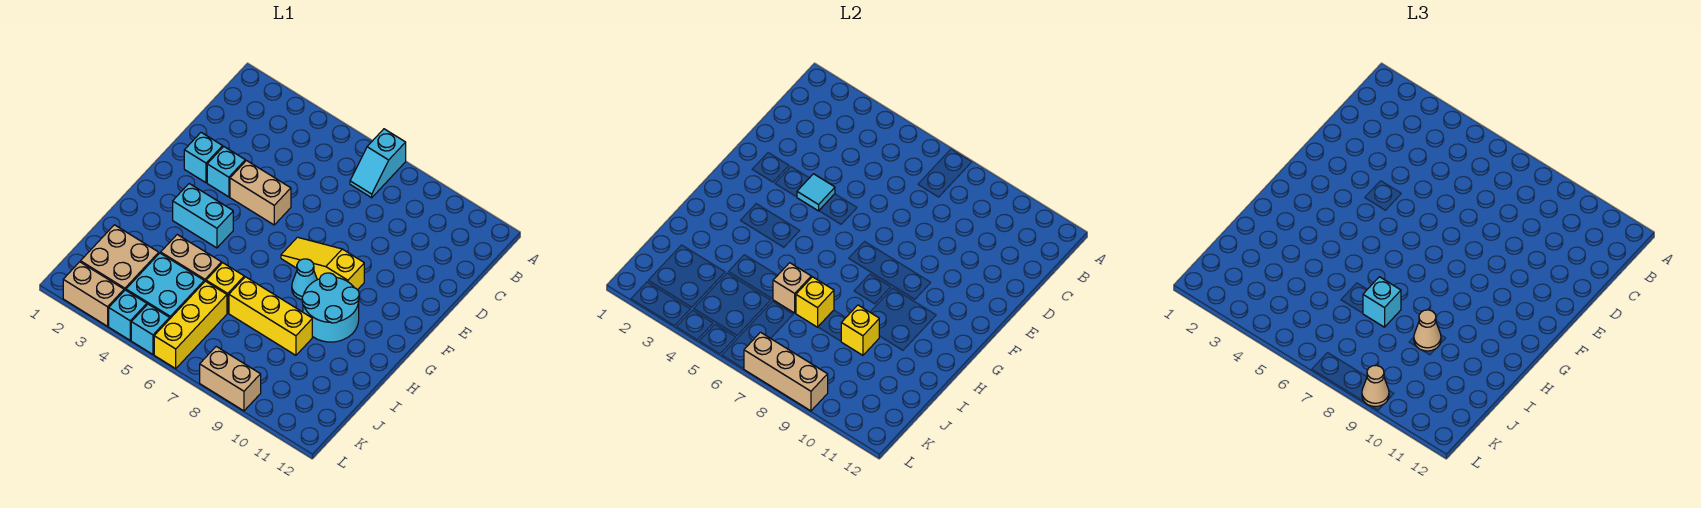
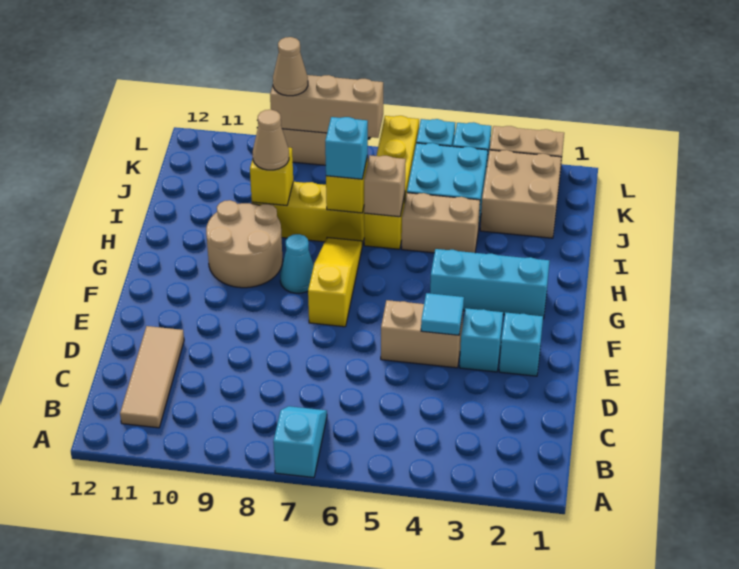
none -> tan tile B11:D11 level 1
yellow slope F7:F9 level 1 top 9 -> yellow slope F7:H7 level 1 top F
cyan brick G3:G4 level 1 -> cyan brick G2:G4 level 1
cyan round brick G9:H10 level 1 -> tan round brick G9:H10 level 1

